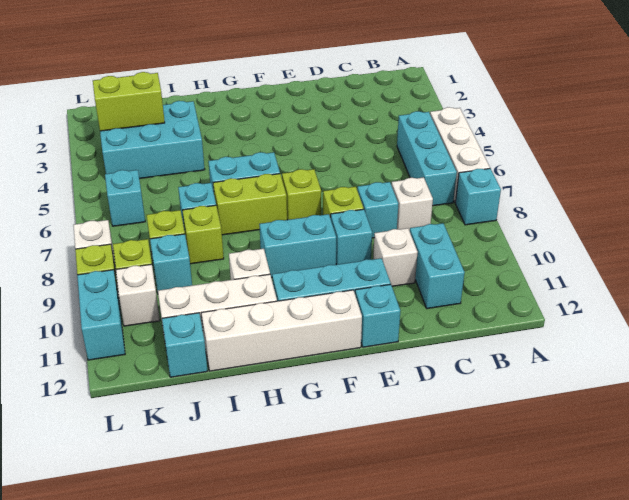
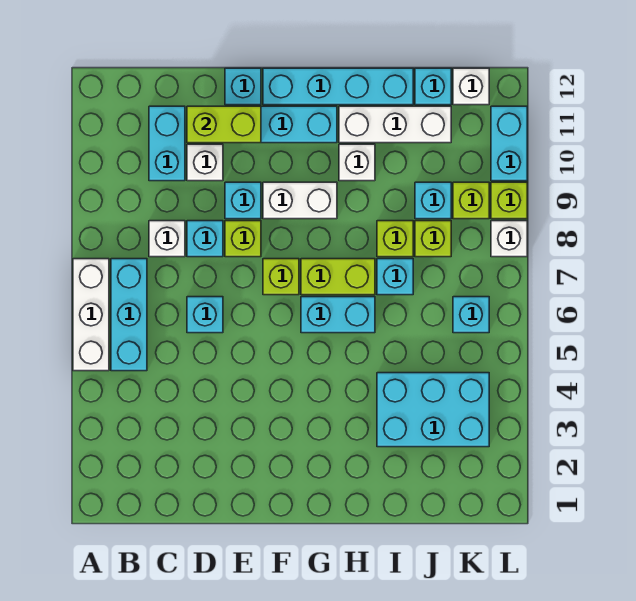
cyan brick A8 level 1 -> cyan brick D6 level 1
cyan brick F9:G9 level 1 -> white brick F9:G9 level 1
white brick F12:I12 level 1 -> cyan brick F12:I12 level 1
lime brick J3:K3 level 2 -> lime brick D11:E11 level 2
white brick K10 level 1 -> white brick K12 level 1

